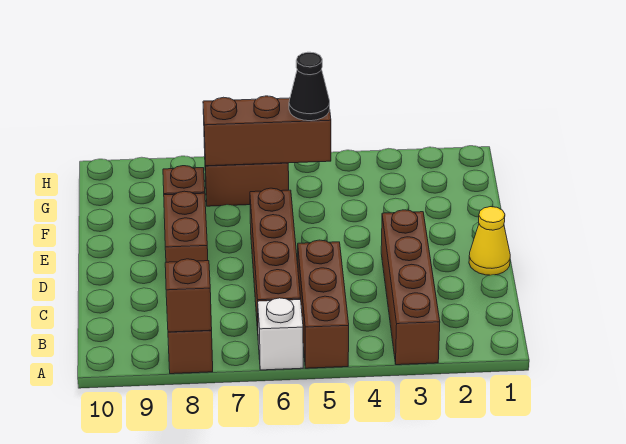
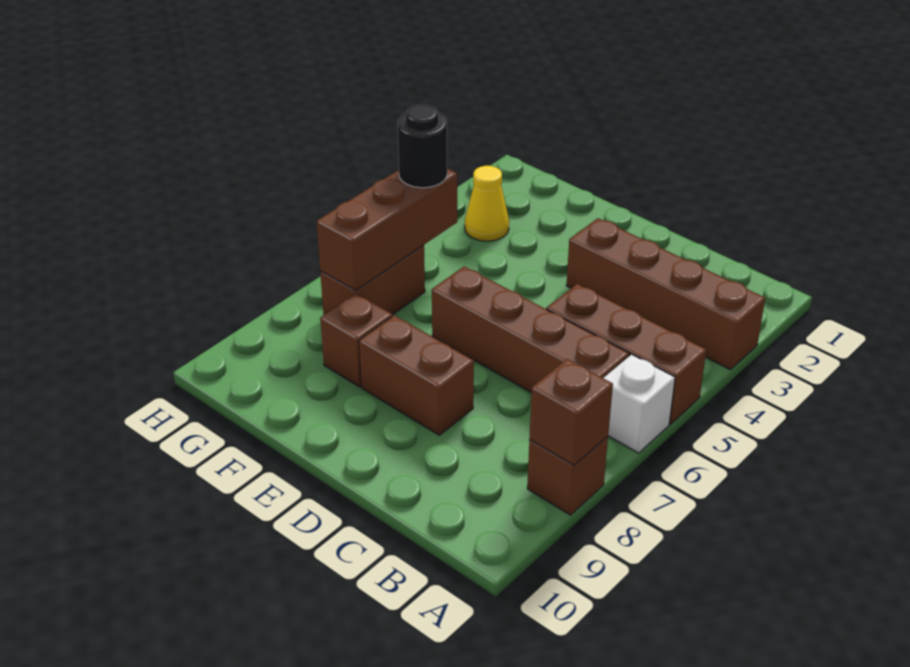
yellow cone D1 level 1 -> yellow cone G3 level 1
black cone G5 level 3 -> black round brick G5 level 3

